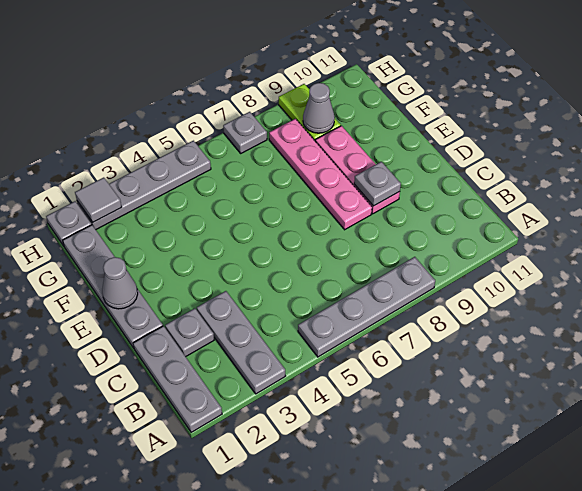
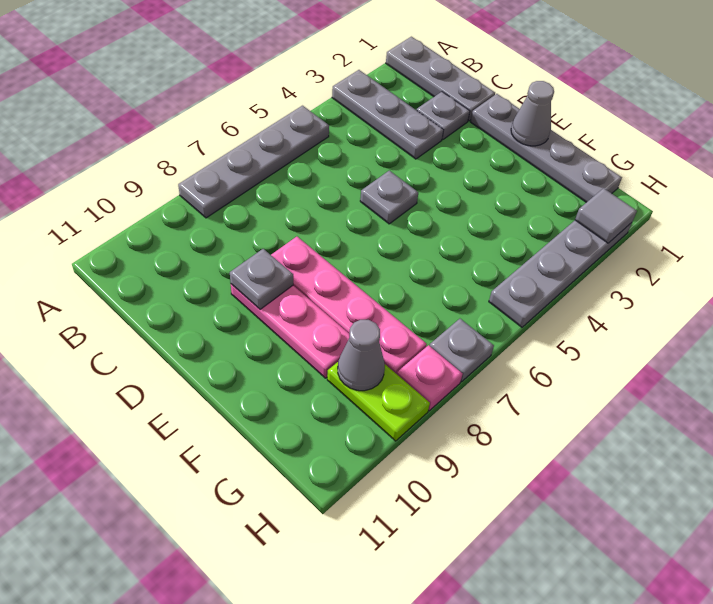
grey plate H1 level 1 -> grey plate D5 level 1
none -> pink plate H8 level 1

